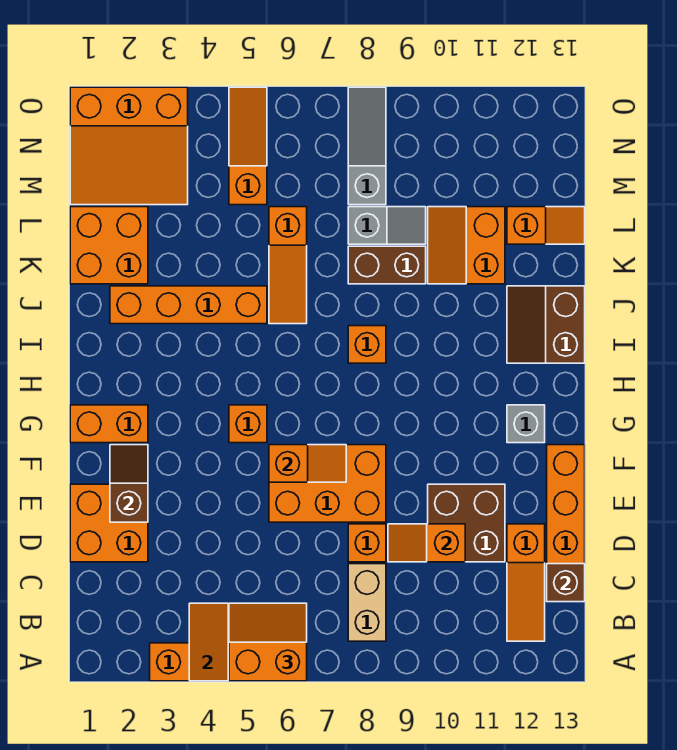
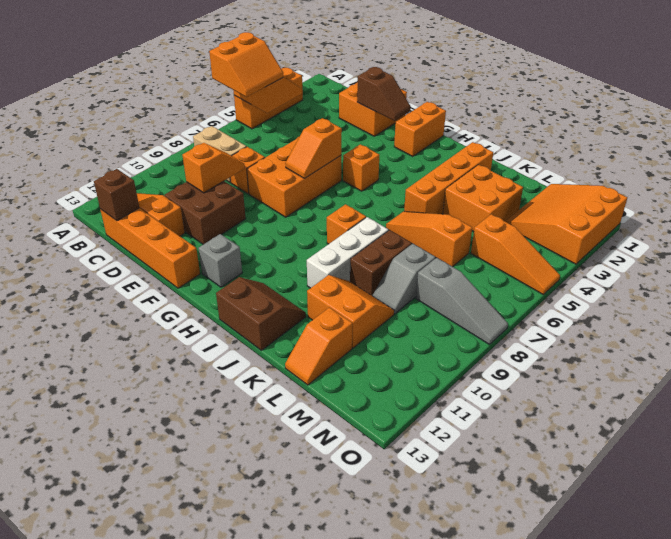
none -> white brick J8:J10 level 1
orange brick K1:L2 level 1 -> orange brick K3:L4 level 1

